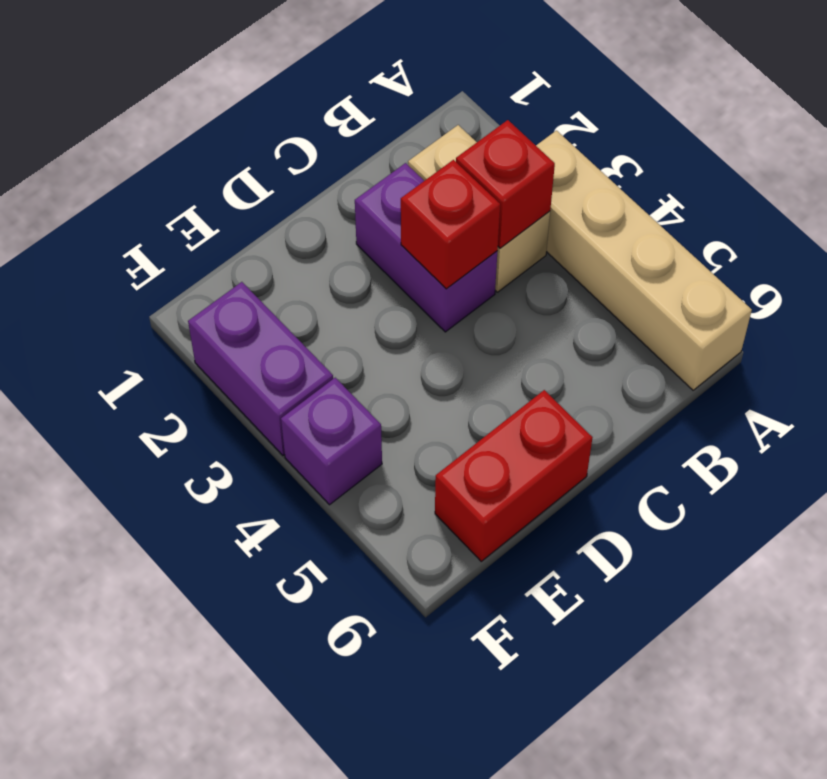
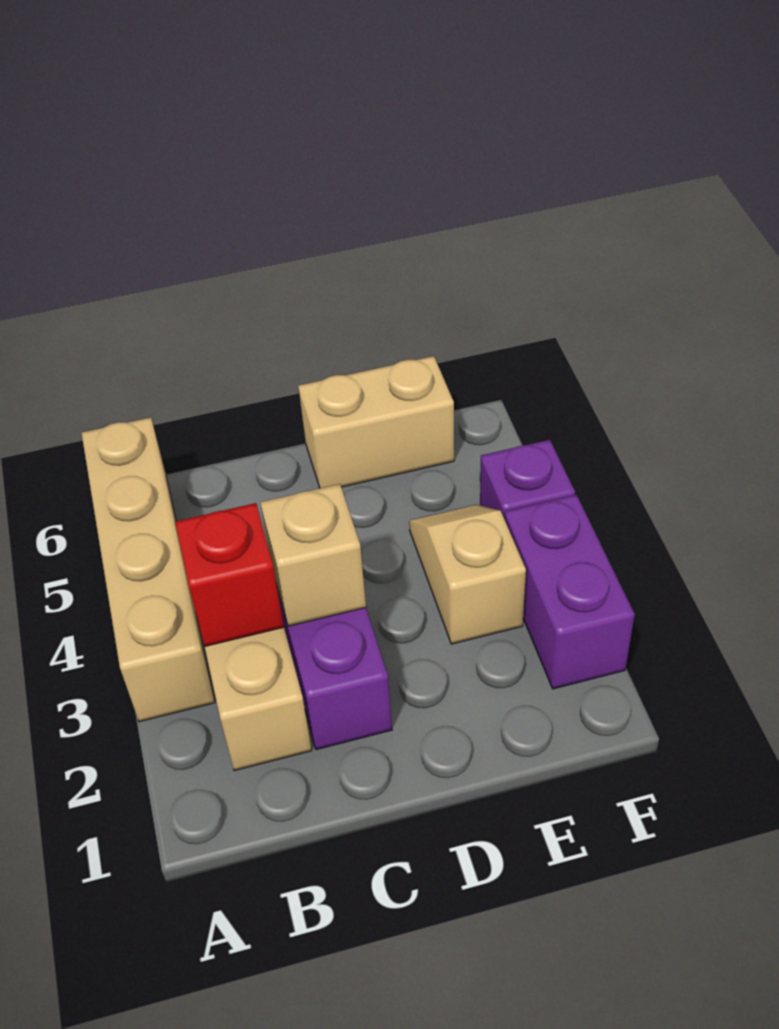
red brick C3 level 2 -> tan brick C3 level 2
red brick D6:E6 level 1 -> tan brick D6:E6 level 1
none -> tan slope E3:E4 level 1 top 3

